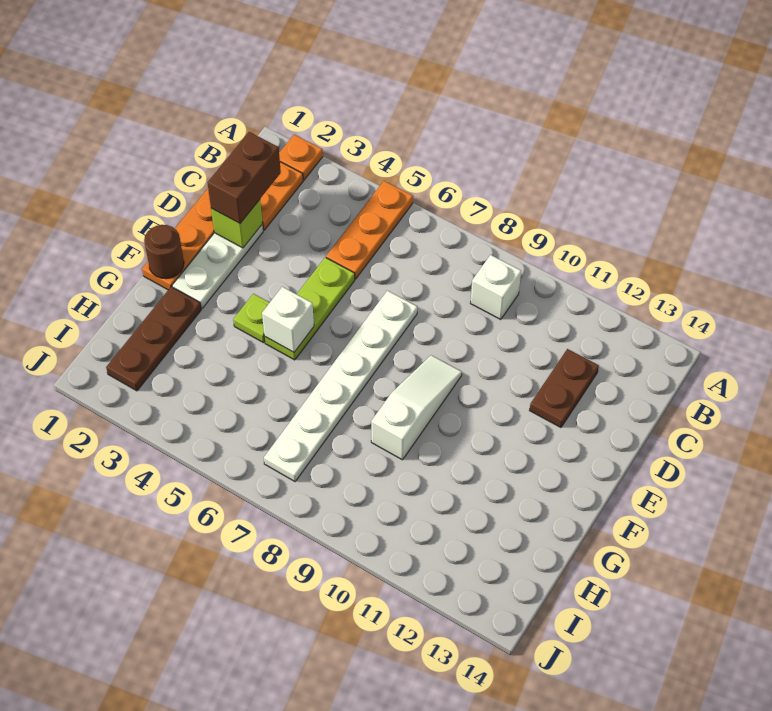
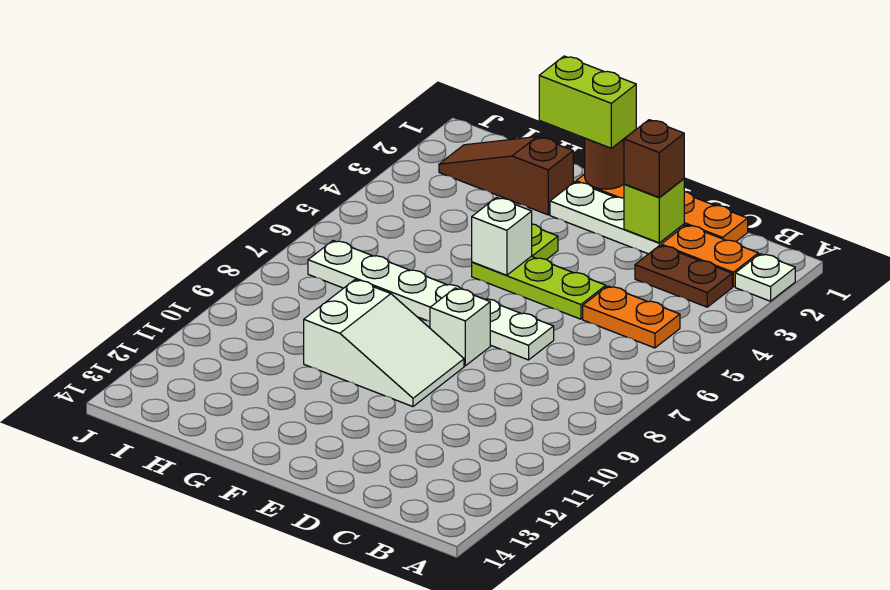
orange plate A2 level 1 -> white plate A2 level 1
orange plate A5:C5 level 1 -> orange plate B5:C5 level 1
white brick B9 level 1 -> white brick E8 level 1
brown brick C2:D2 level 3 -> brown brick D2 level 3
brown plate C12:D12 level 1 -> brown plate B3:C3 level 1
white slope E9:G9 level 1 top G -> white slope E9:G10 level 1 top G
none -> lime brick F1:G1 level 3
brown plate G2:I2 level 1 -> brown slope G2:I2 level 1 top G

